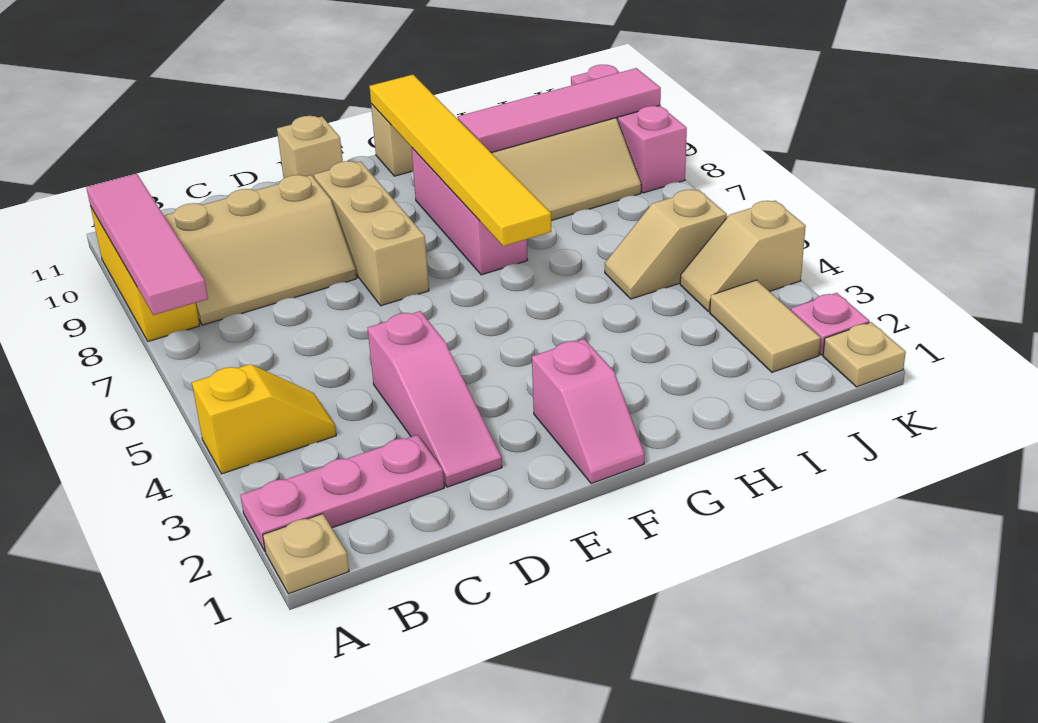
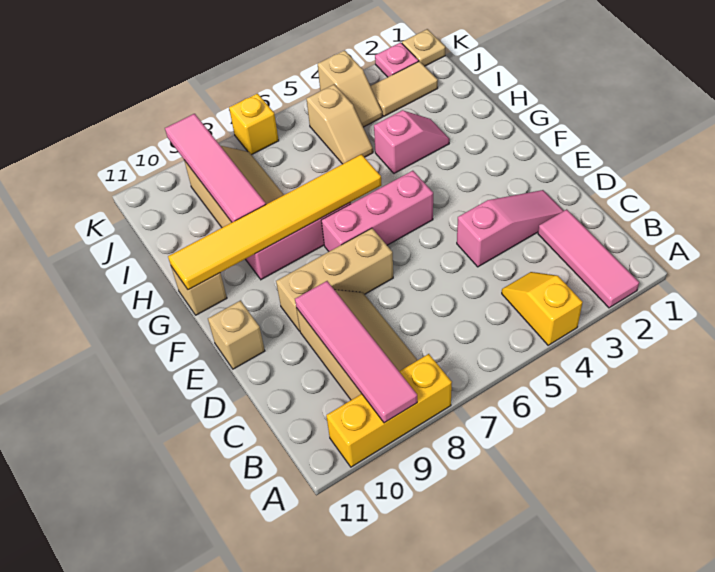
tan plate A1 level 1 -> none
pink plate A2:C2 level 1 -> pink tile A2:C2 level 1
pink tile A7:A10 level 2 -> pink tile A9:D9 level 2
pink slope F1:F2 level 1 top 2 -> pink slope H3:H4 level 1 top 4
none -> yellow brick K7 level 1
pink brick K8:K10 level 1 -> pink brick F5:F7 level 1

